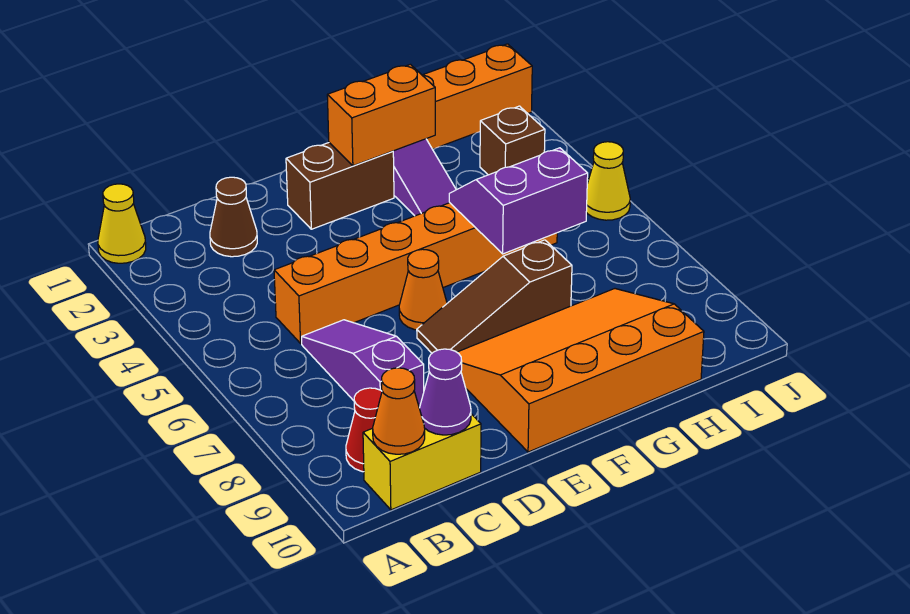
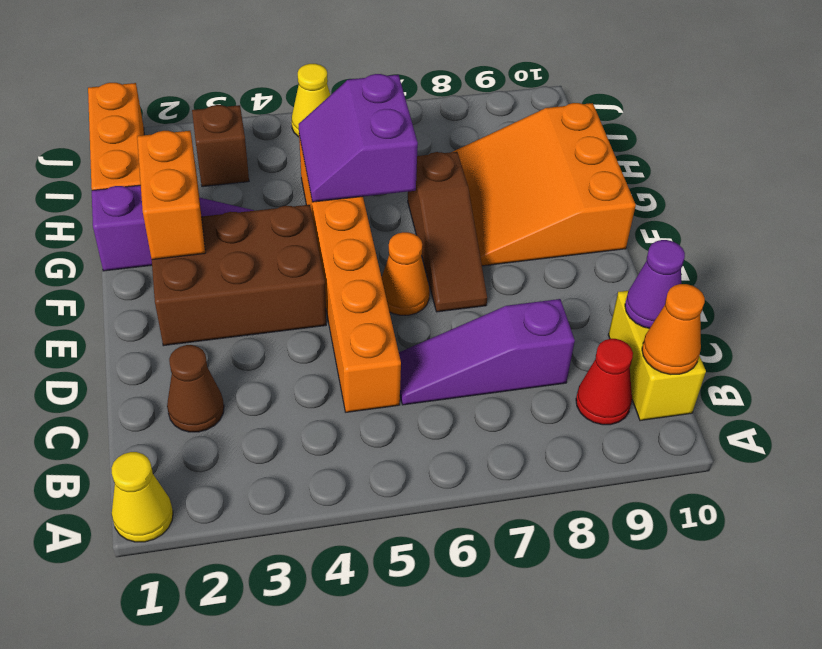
brown brick E2:F2 level 1 -> brown brick E2:F4 level 1
orange slope E8:H10 level 1 top 10 -> orange slope F8:H10 level 1 top 10

